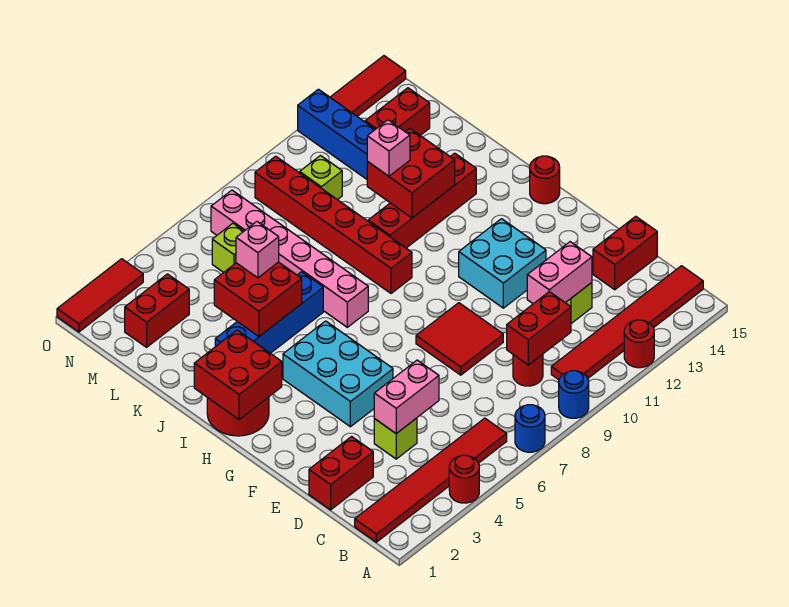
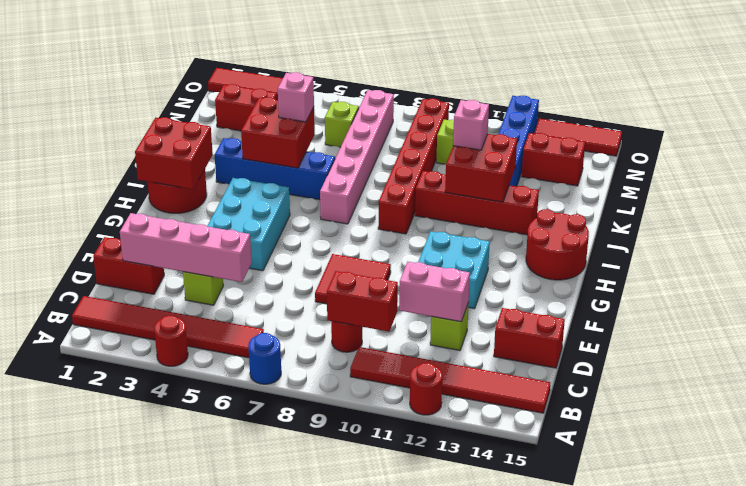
blue round brick A9 level 1 -> none
pink brick D4:D5 level 2 -> pink brick D2:D5 level 2
red round brick H15 level 1 -> red round brick H14:I15 level 1

